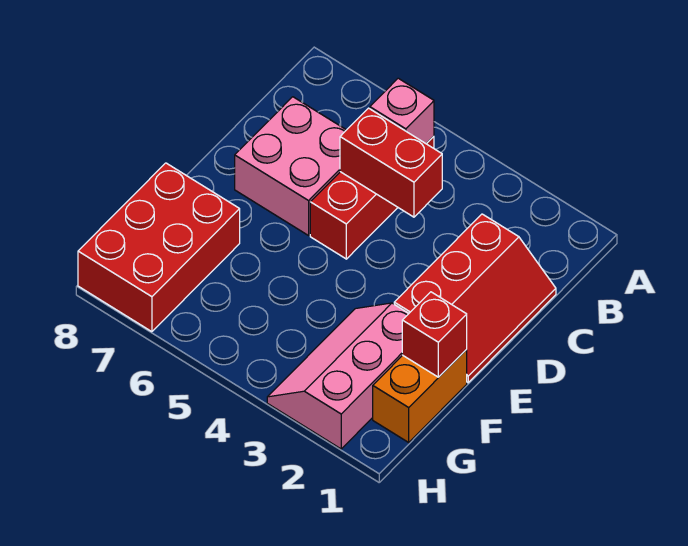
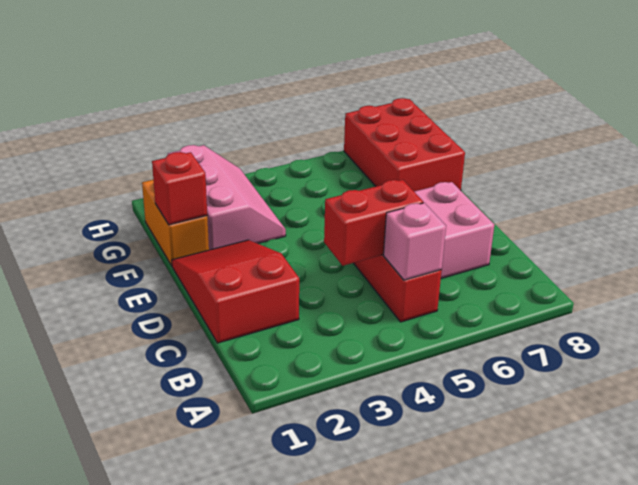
red slope C1:E2 level 1 top 2 -> red slope C1:E2 level 1 top C

